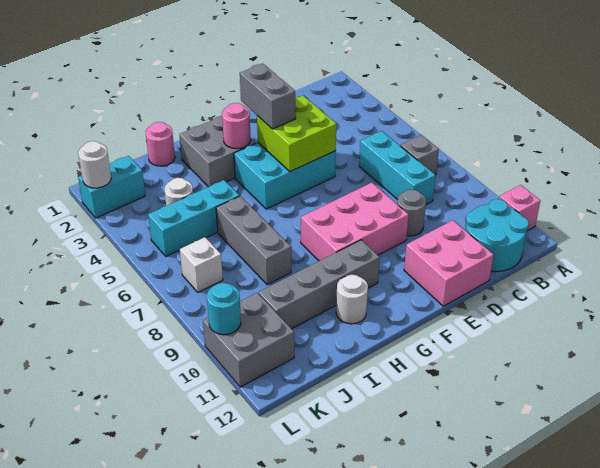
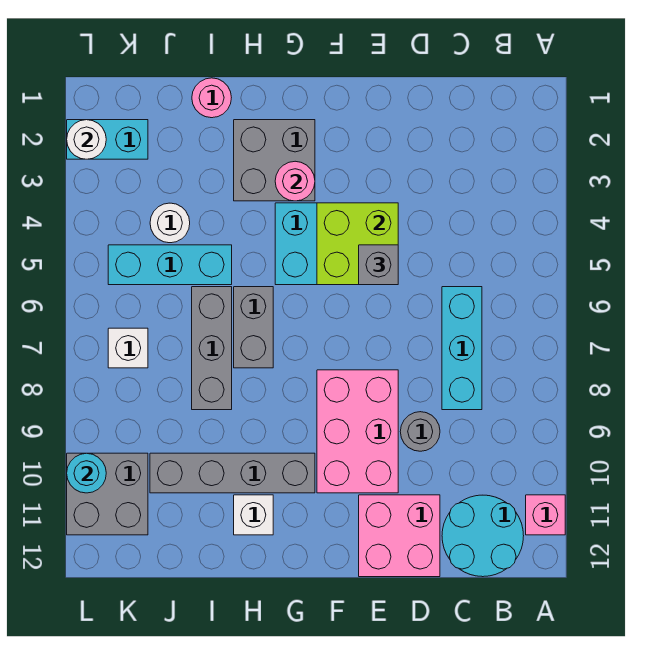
grey brick B7 level 1 -> grey brick E5 level 3
pink brick E8:G9 level 1 -> pink brick E8:F10 level 1
grey brick F3:F4 level 3 -> grey brick H6:H7 level 1
white round brick H11 level 1 -> white brick H11 level 1

